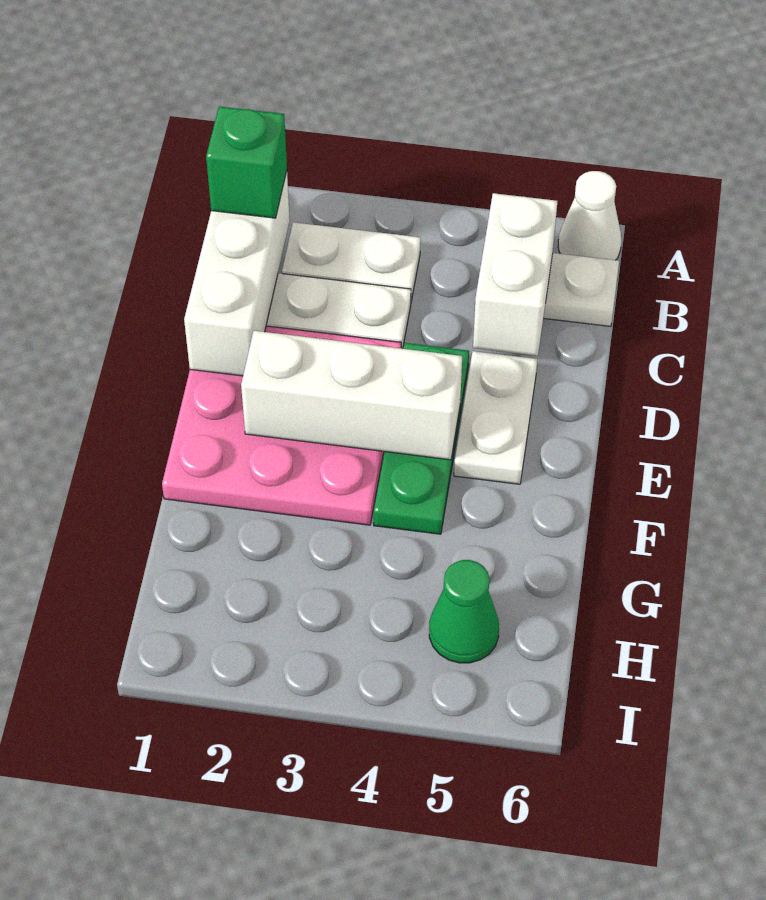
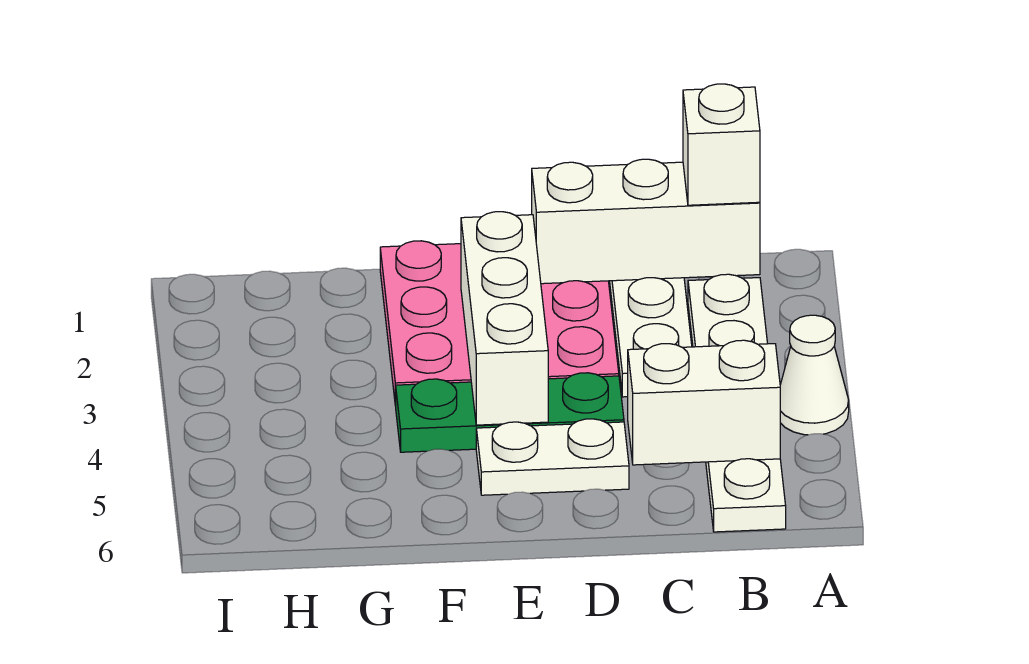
white cone A6 level 1 -> white cone A4 level 1
green brick B1 level 3 -> white brick B1 level 3
green cone H5 level 1 -> none

